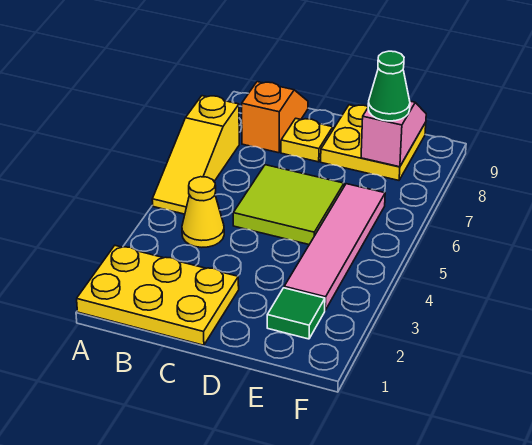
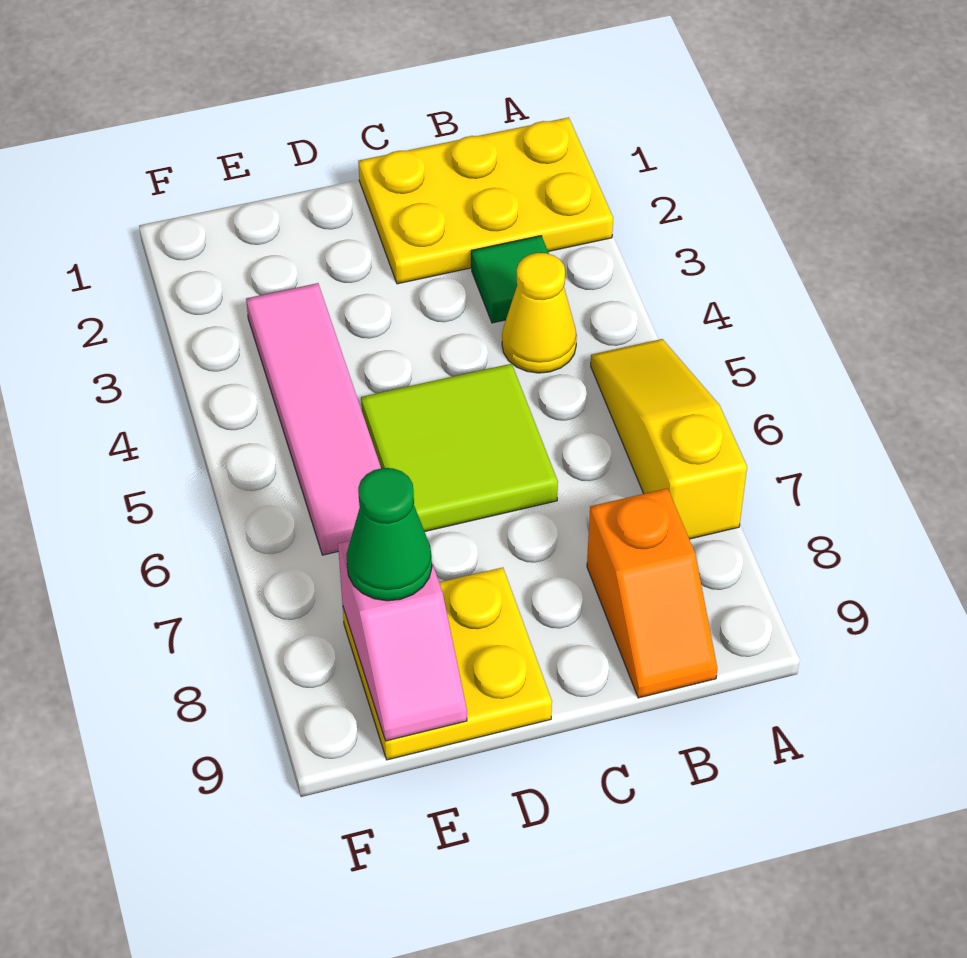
yellow plate C8 level 1 -> none
green tile E2 level 1 -> green tile B3 level 1

